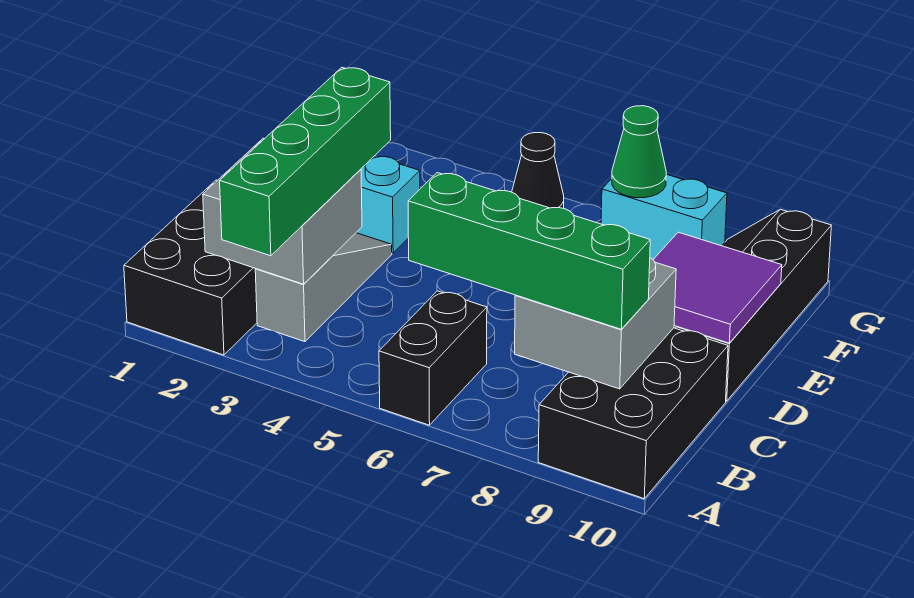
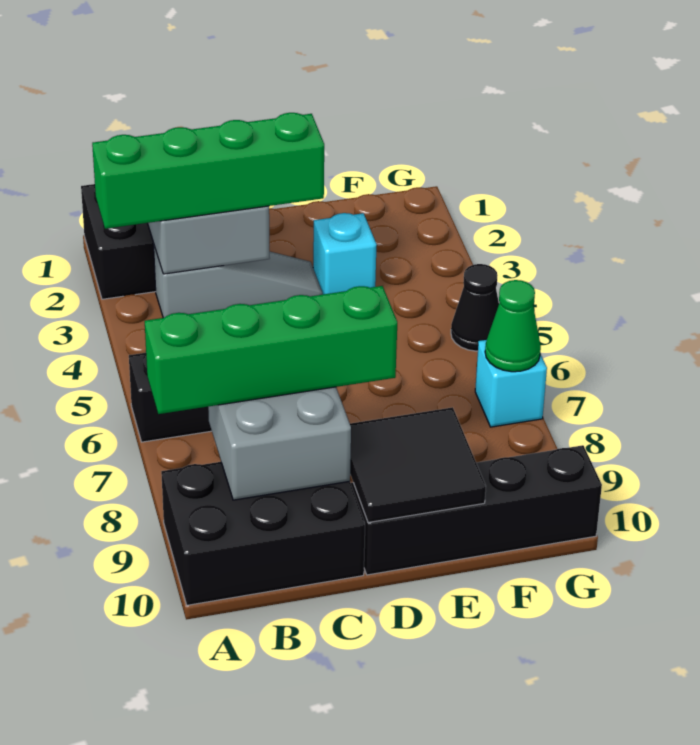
green brick B6:B9 level 3 -> green brick A8:D8 level 3
purple tile D9:E10 level 2 -> black tile D9:E10 level 2
cyan brick G7:G8 level 1 -> cyan brick G7 level 1

